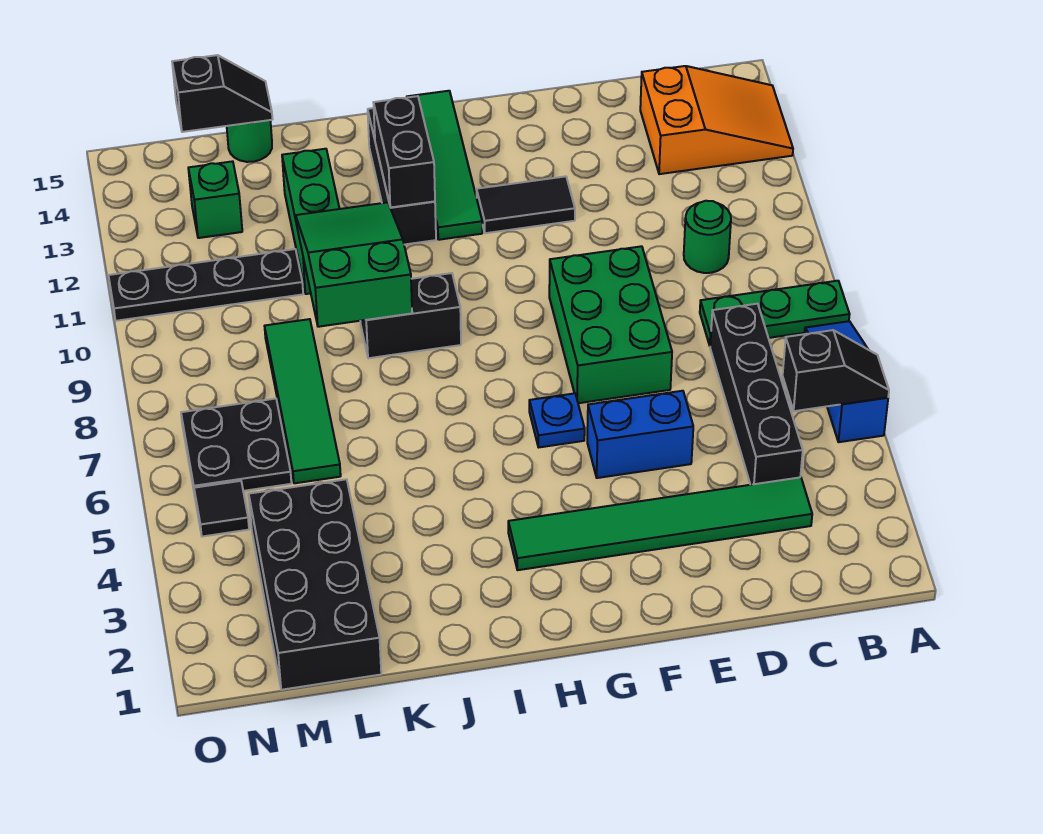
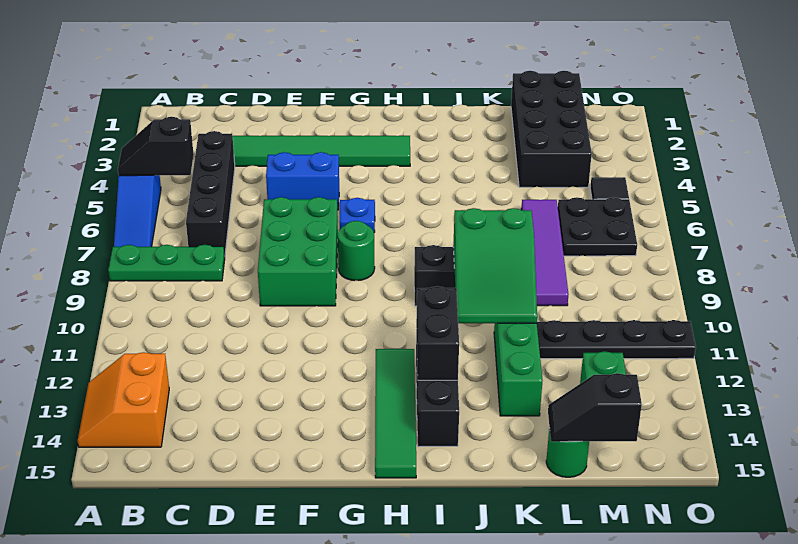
orange slope A13:C14 level 1 top C -> orange slope A13:B14 level 1 top B
green round brick C10 level 1 -> green round brick G8 level 1
black tile F12:G12 level 1 -> none
green tile L6:L9 level 1 -> purple tile L6:L9 level 1

